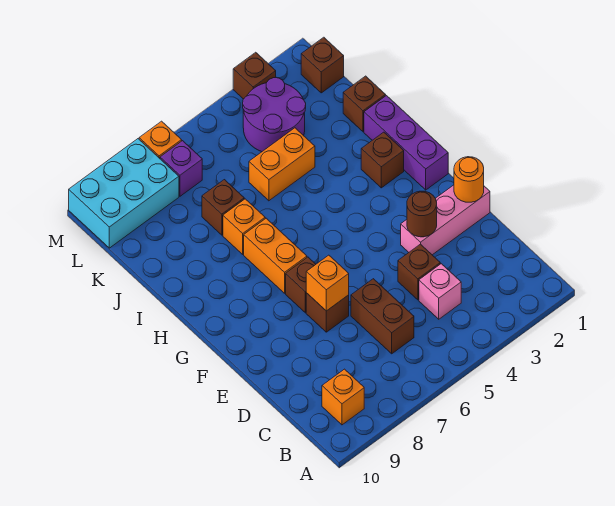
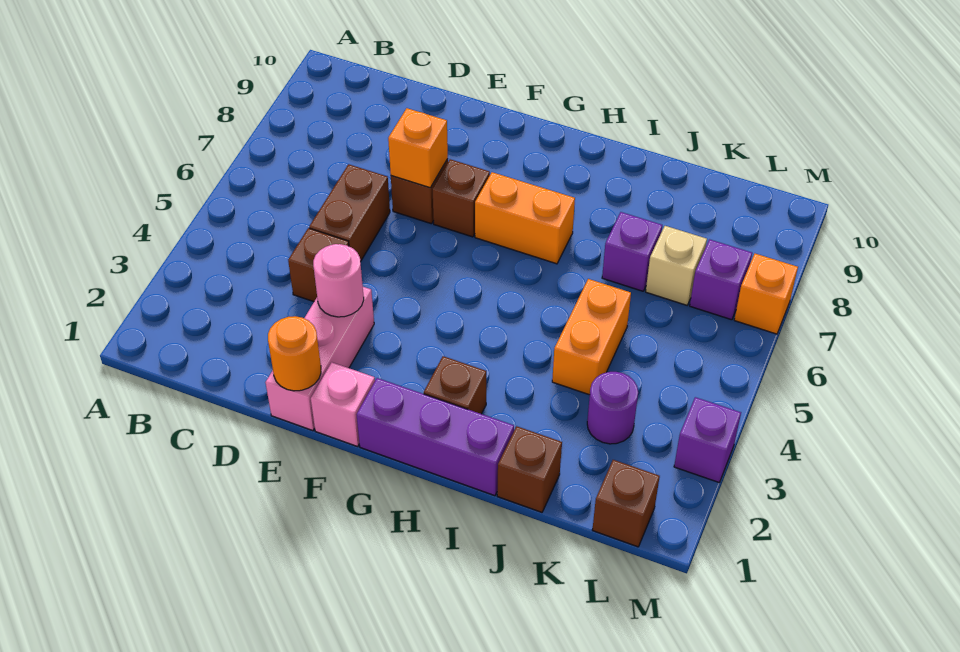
orange brick B9 level 1 -> none
pink brick C4 level 1 -> pink brick F1 level 1
brown brick C6:D6 level 1 -> brown brick D5:D6 level 1
brown round brick E3 level 2 -> pink round brick E3 level 2
orange brick I7 level 1 -> none
brown brick J7 level 1 -> purple brick J7 level 1
purple round brick K3:L4 level 1 -> purple round brick K3 level 1
none -> tan brick K7 level 1
cyan brick L8:M10 level 1 -> none
brown brick M3 level 1 -> purple brick M3 level 1

